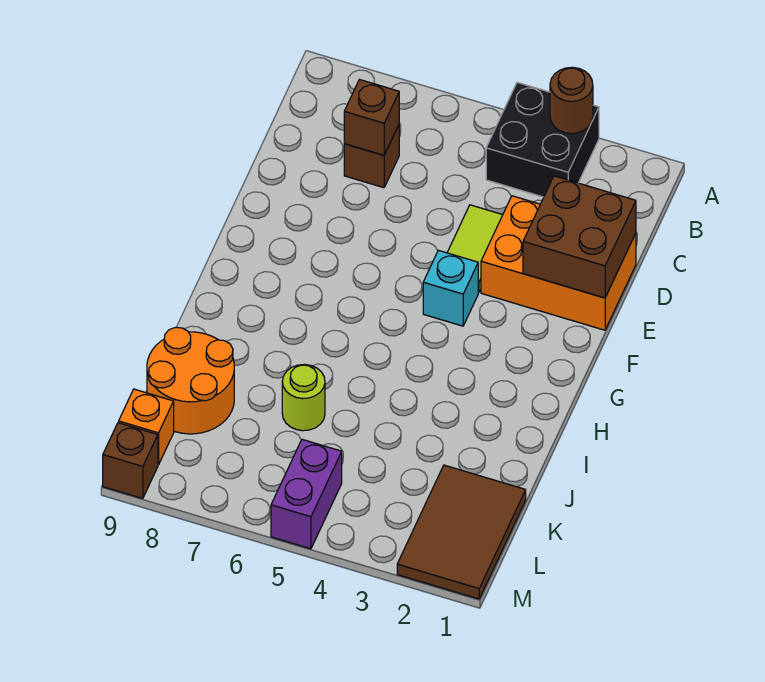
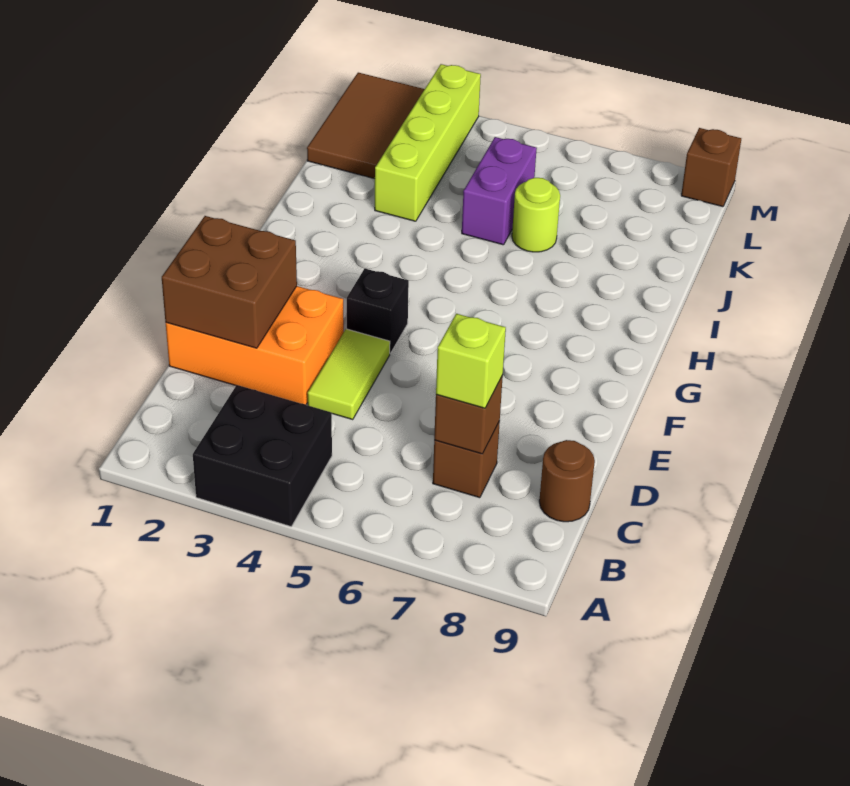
brown round brick A3 level 2 -> brown round brick C9 level 1
none -> lime brick C7 level 3
cyan brick F4 level 1 -> black brick F4 level 1
none -> lime brick J3:M3 level 1
orange round brick J8:K9 level 1 -> none
purple brick L5:M5 level 1 -> purple brick J5:K5 level 1
orange brick L9 level 1 -> none

